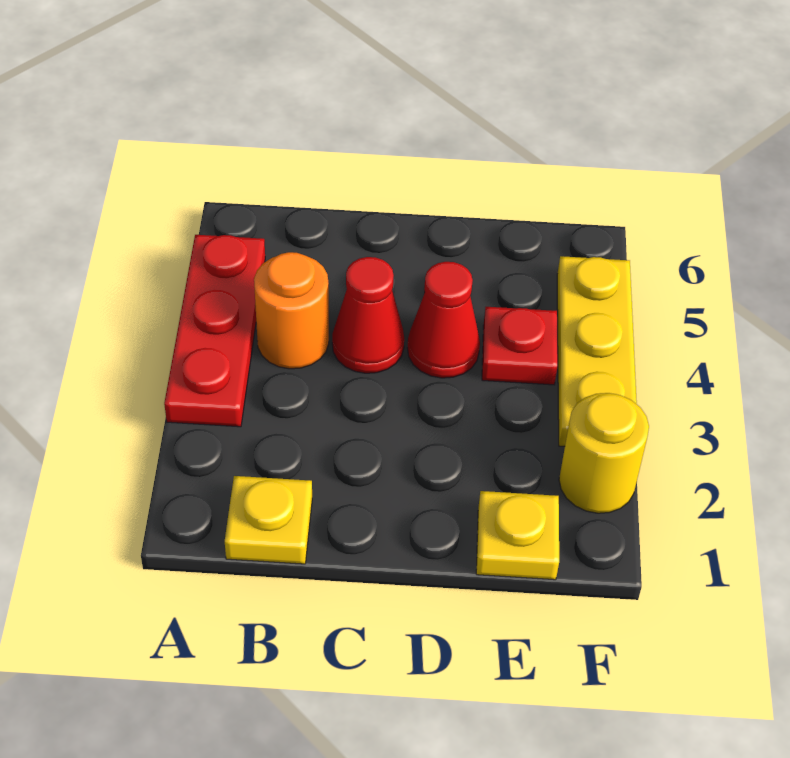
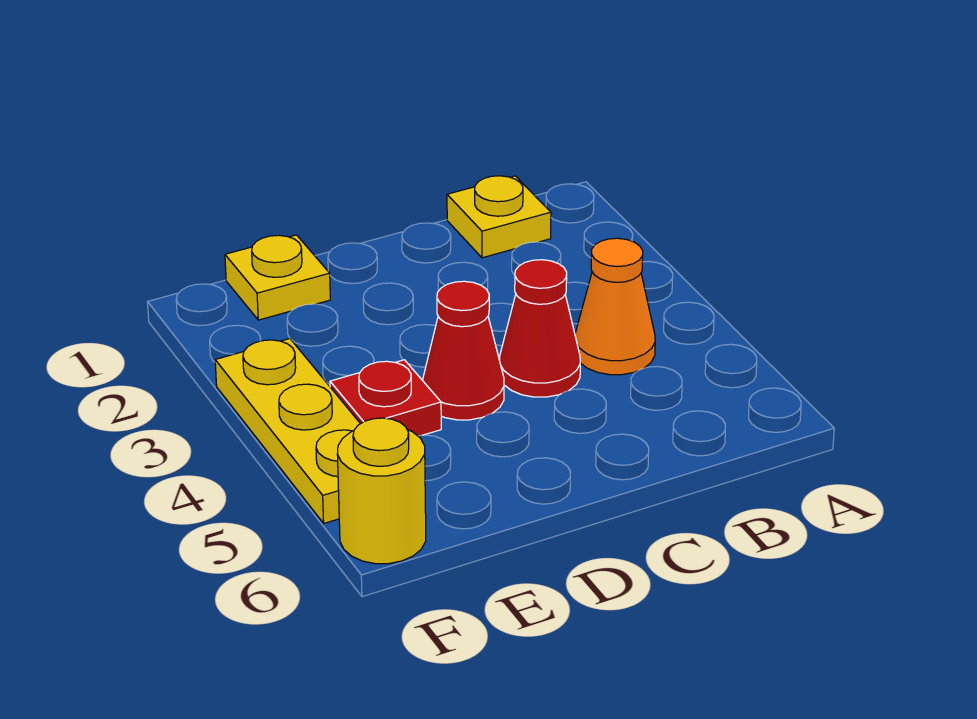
red plate A3:A5 level 1 -> none
orange round brick B4 level 1 -> orange cone B4 level 1
yellow round brick F2 level 1 -> yellow round brick F6 level 1

